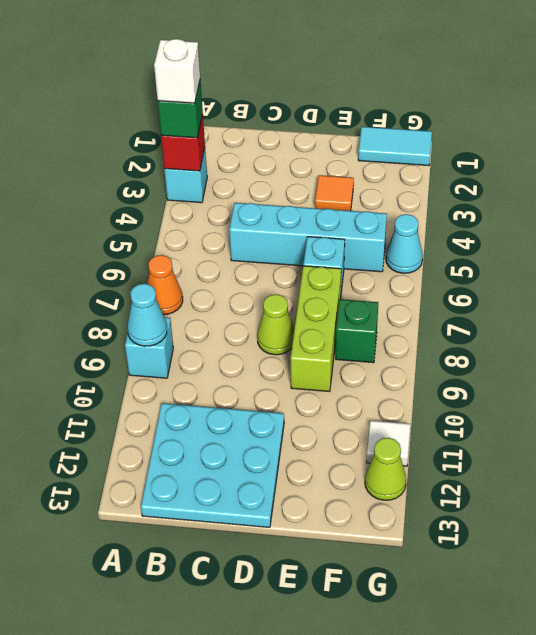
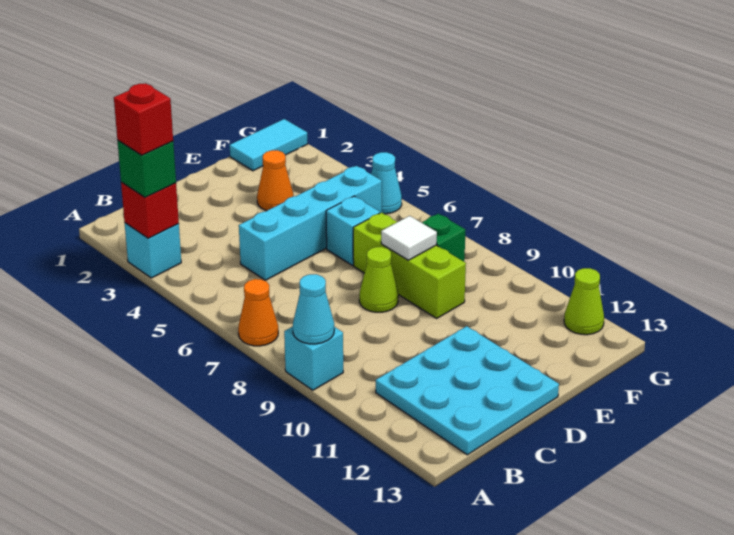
white brick A3 level 4 -> red brick A3 level 4
orange tile E3 level 1 -> orange cone E3 level 1
white tile G11 level 1 -> white tile E8 level 2

